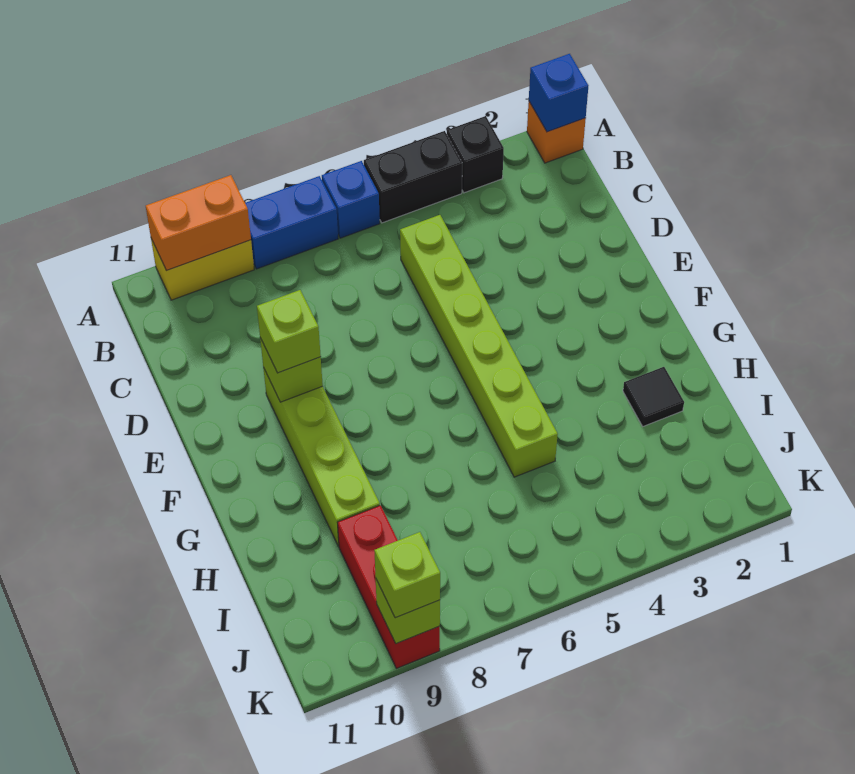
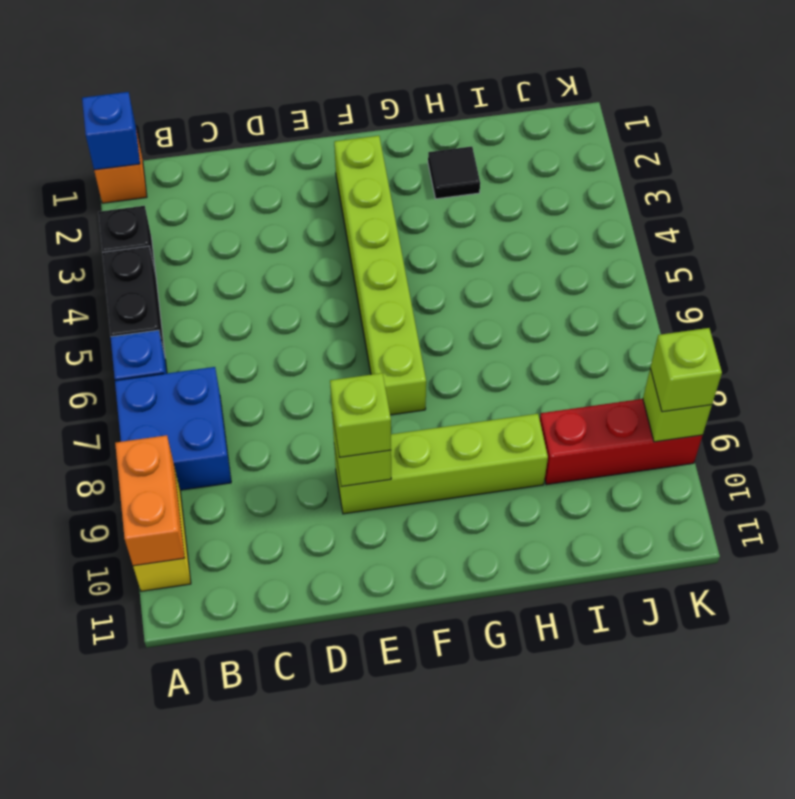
blue brick A7:A8 level 1 -> blue brick A7:B8 level 1
lime brick C5:H5 level 1 -> lime brick F2:F7 level 1

